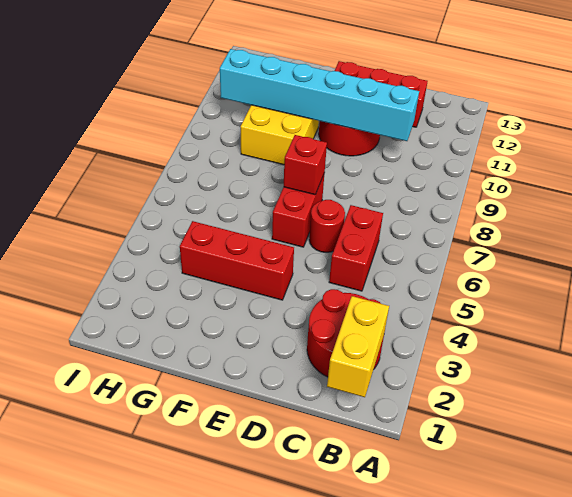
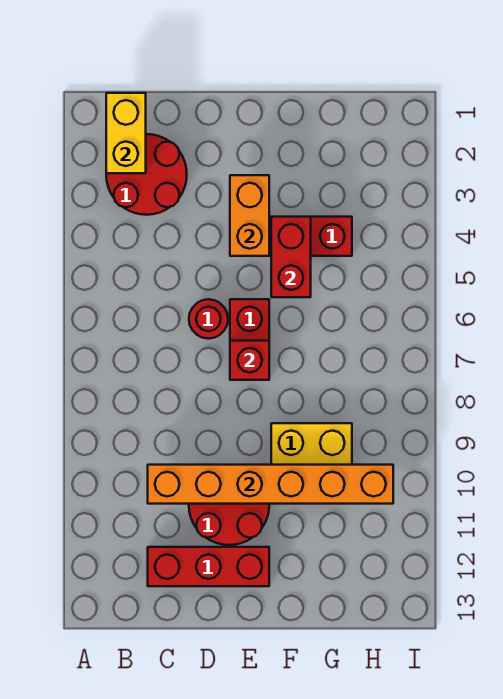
red brick C5:C6 level 1 -> red brick F4:F5 level 2
cyan brick C10:H10 level 2 -> orange brick C10:H10 level 2
none -> orange brick E3:E4 level 2

